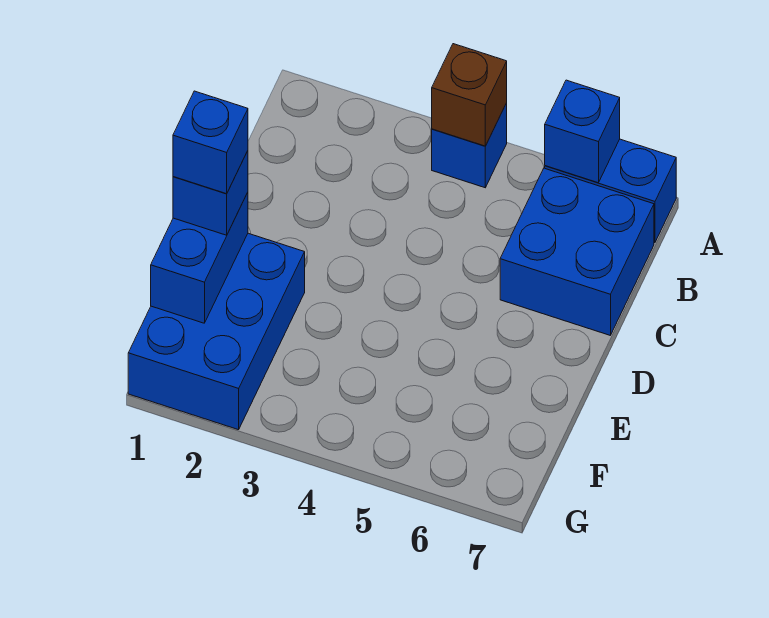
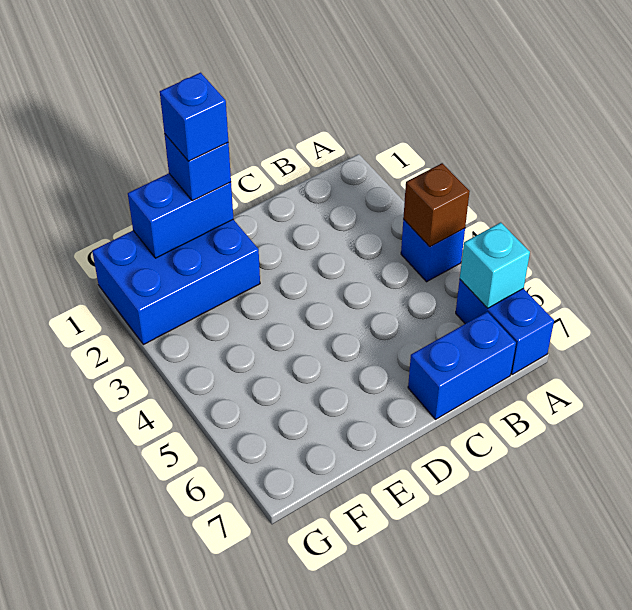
blue brick A6 level 2 -> cyan brick A6 level 2
blue brick B6:C7 level 1 -> blue brick B7:C7 level 1

